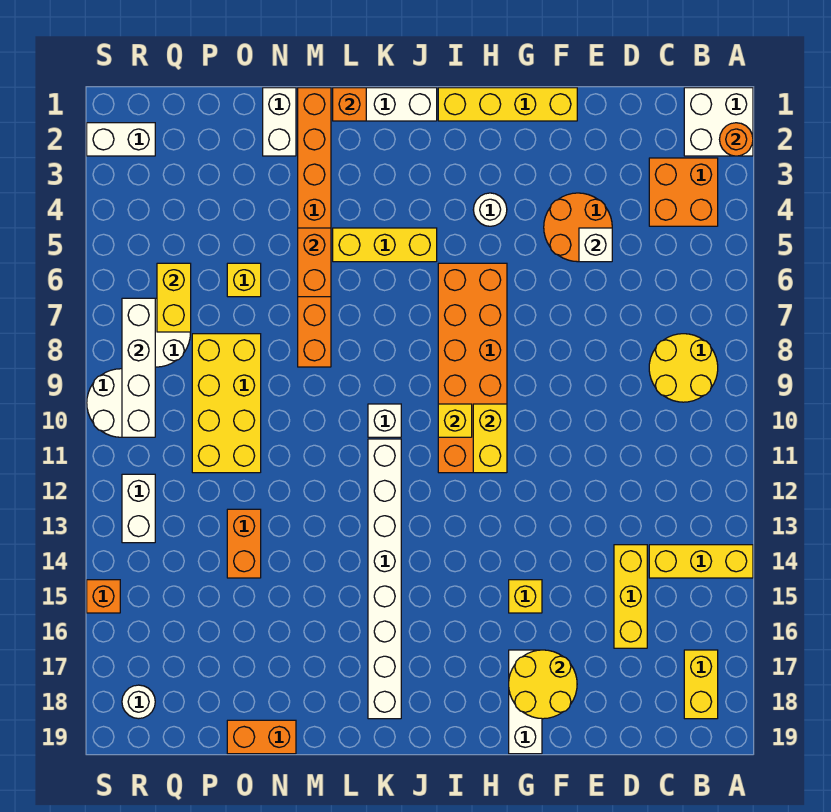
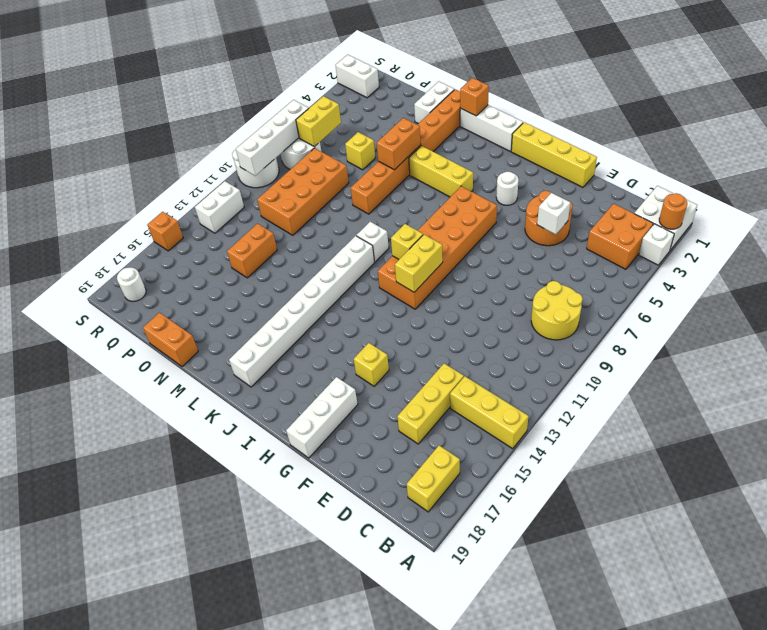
none -> white brick A3 level 1
yellow round brick F17:G18 level 2 -> none
yellow brick O8:P11 level 1 -> orange brick O8:P11 level 1

